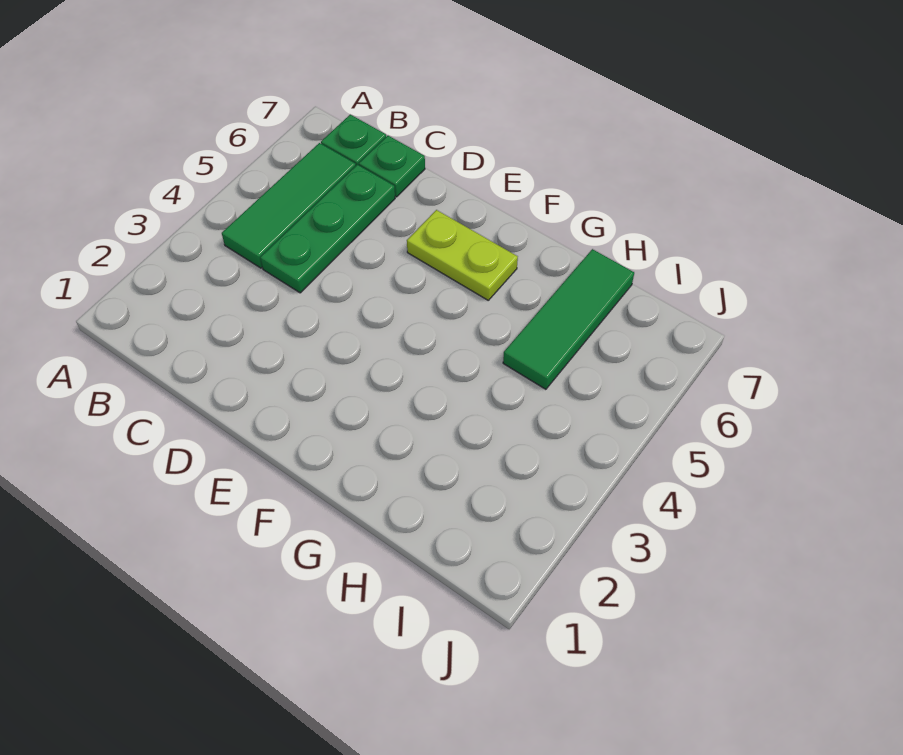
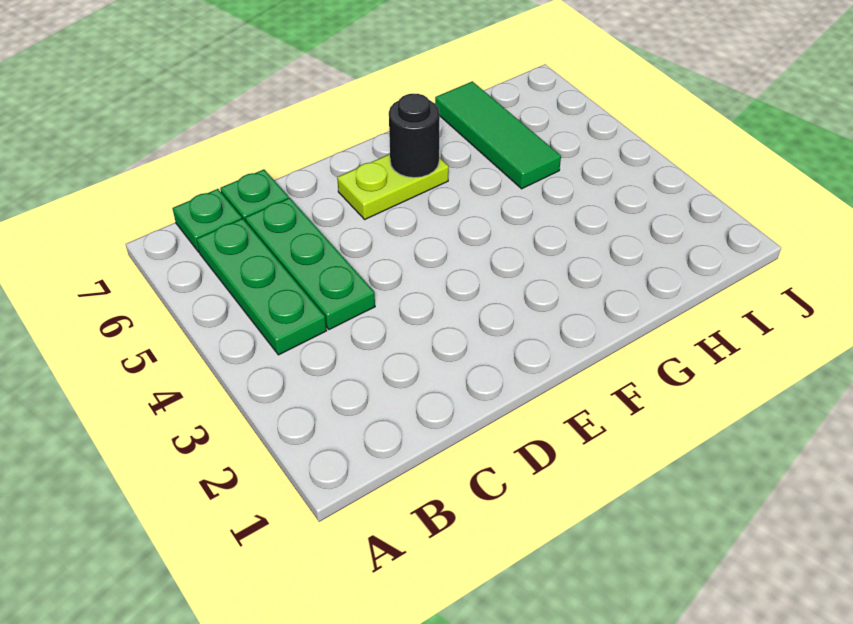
green tile B4:B6 level 1 -> green plate B4:B6 level 1
none -> black round brick F6 level 2

